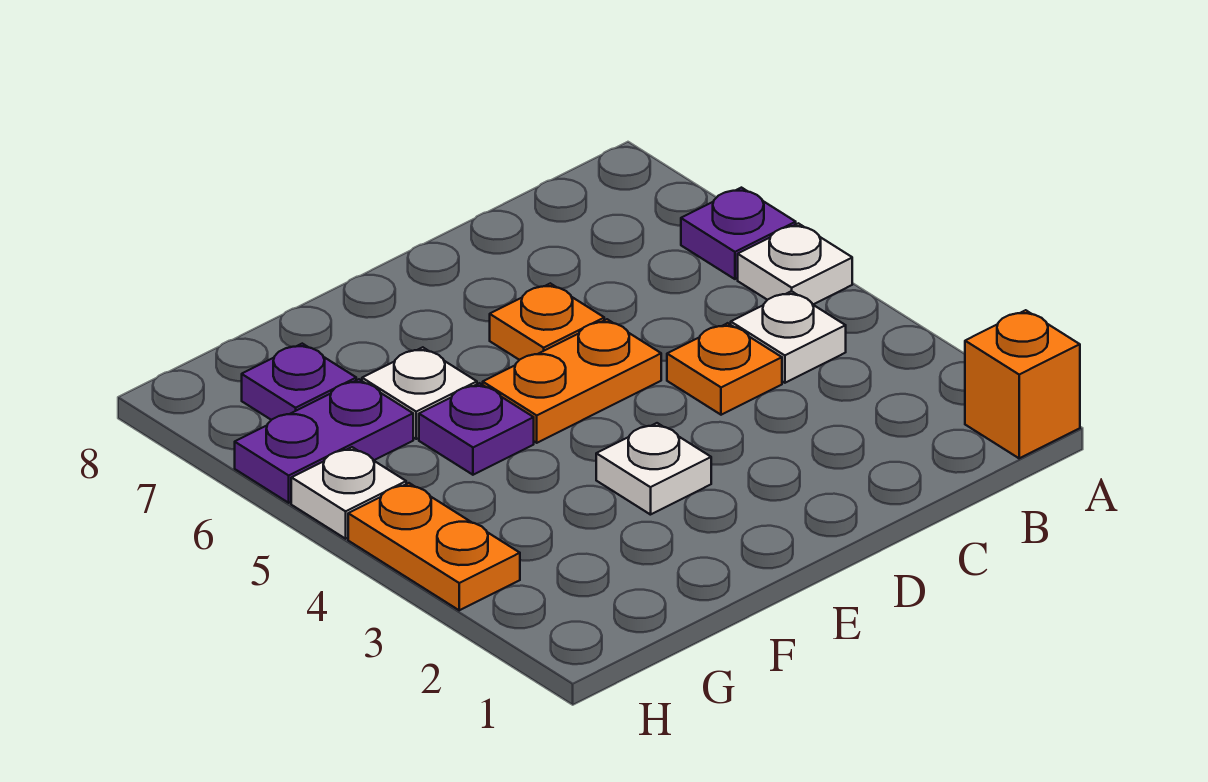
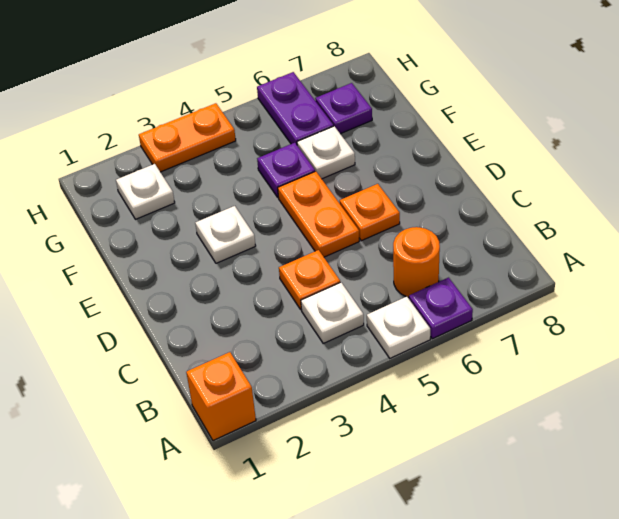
none -> orange round brick B6 level 1
white plate H5 level 1 -> white plate G2 level 1

